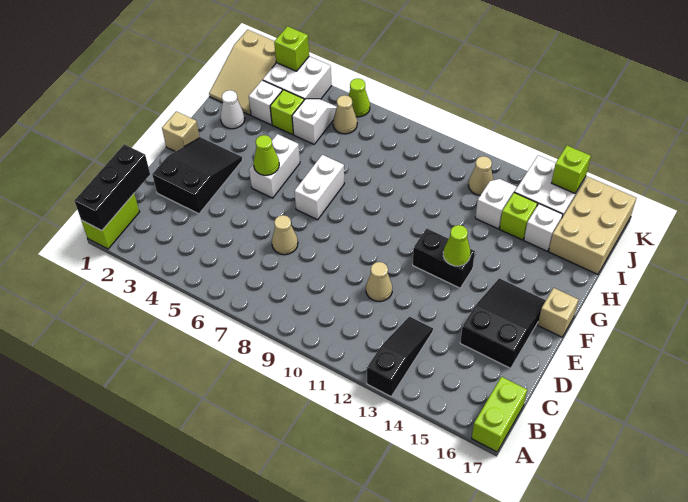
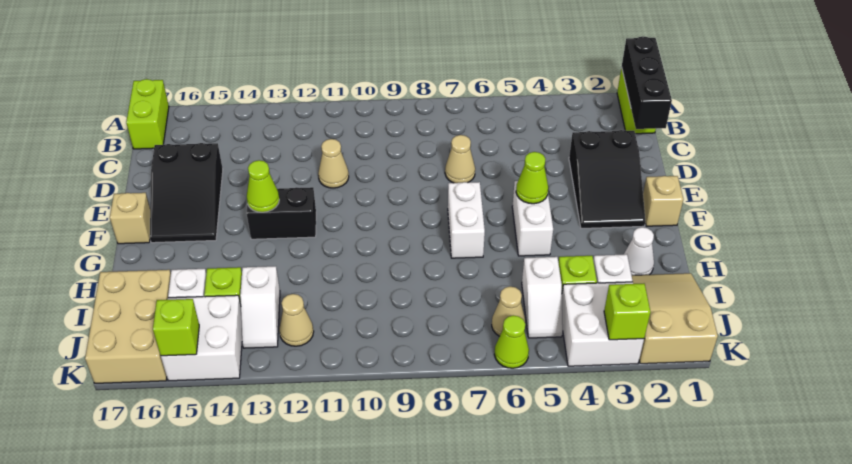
black slope A13:C13 level 1 top A -> none

